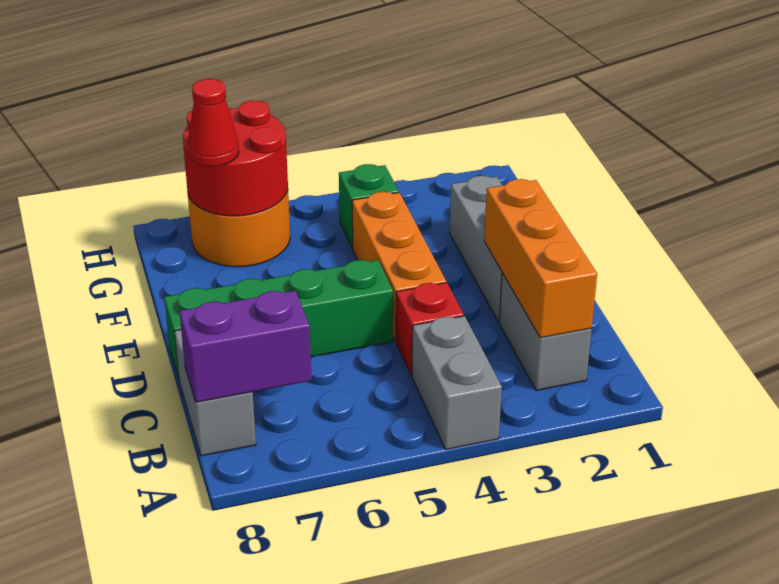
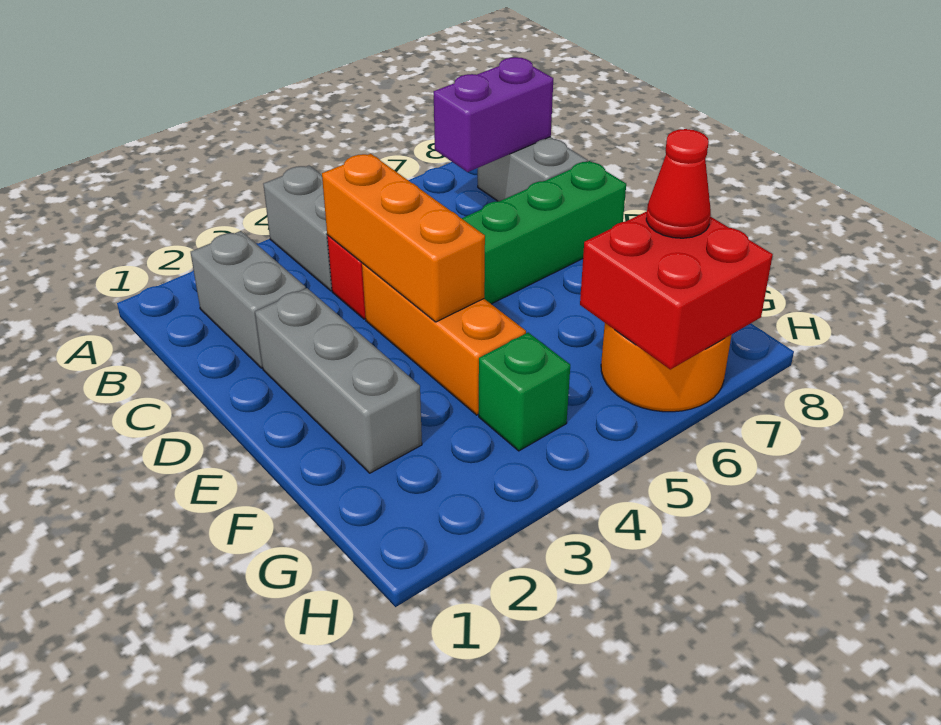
orange brick B2:D2 level 2 -> orange brick C4:E4 level 2
red round brick G6:H7 level 2 -> red brick G6:H7 level 2

